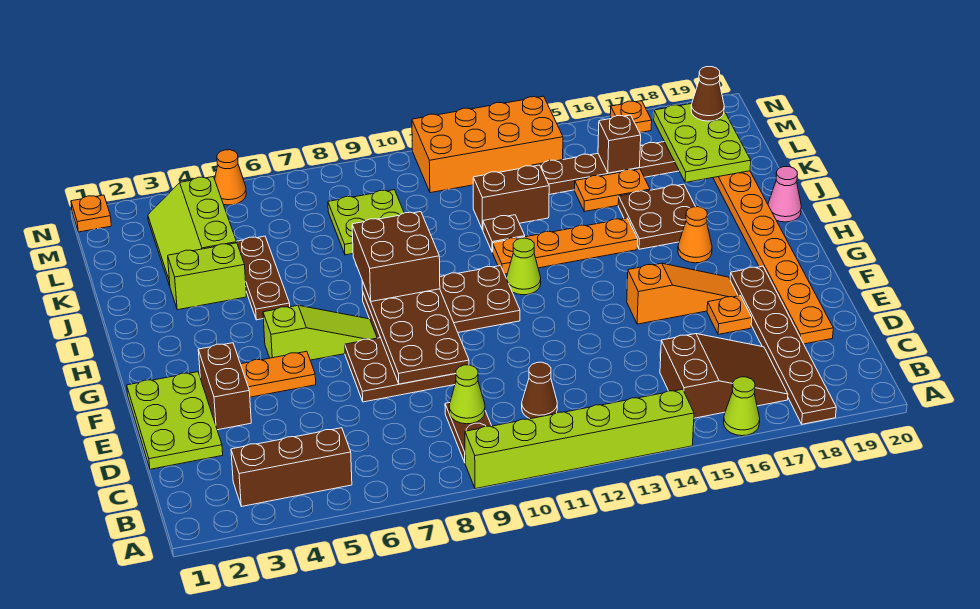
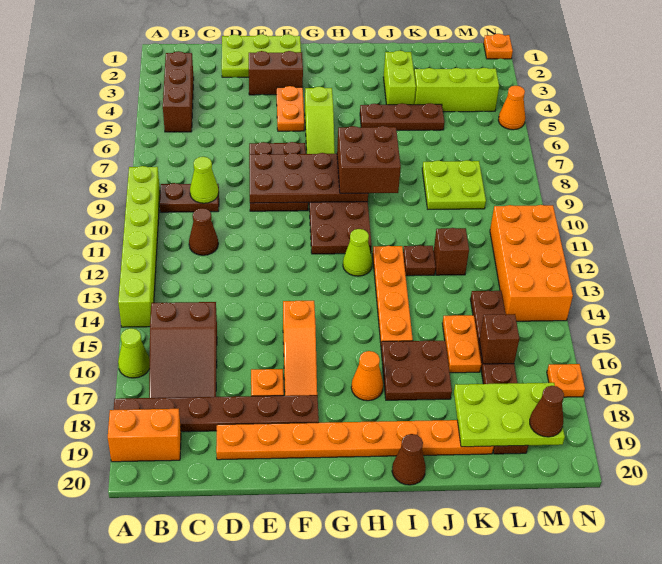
none -> orange brick A19:B19 level 1
pink cone I20 level 1 -> brown cone I20 level 1
brown brick K12:K13 level 1 -> brown brick K12 level 1

